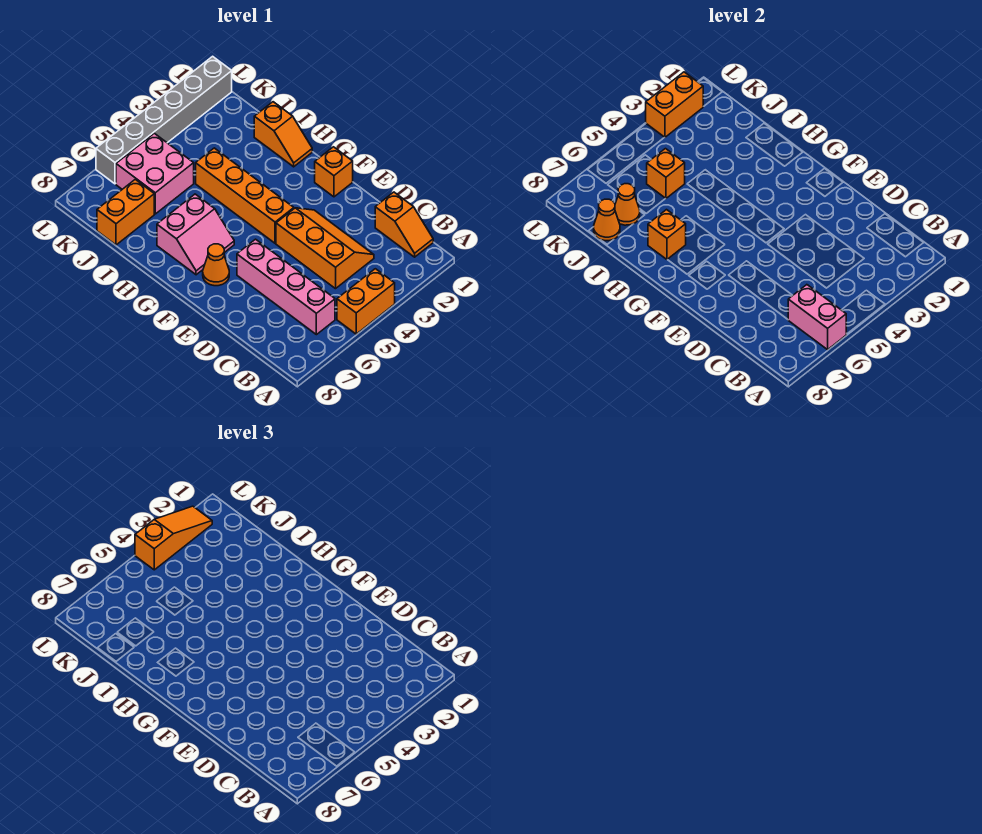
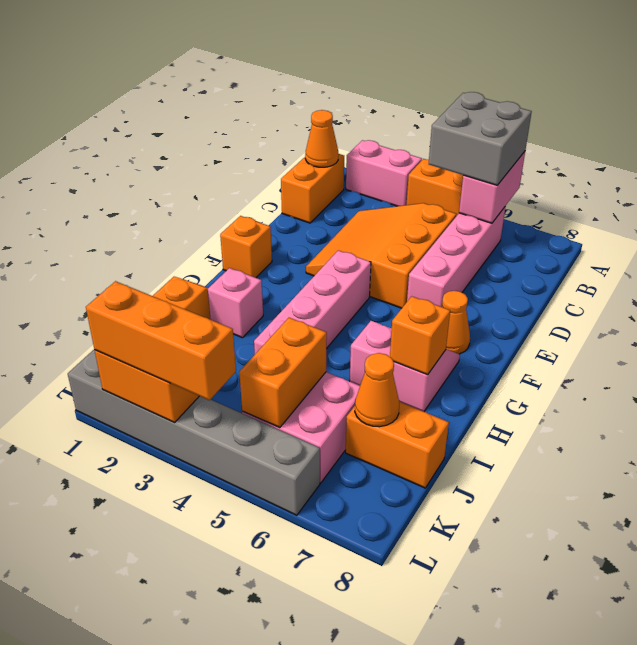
none -> pink brick A2:A3 level 1
none -> grey brick A5:B6 level 3
orange slope B1:C1 level 1 top C -> orange brick B1:C1 level 1
orange slope C3:E4 level 1 top 4 -> orange slope C3:E5 level 1 top 5
orange brick F4:I4 level 1 -> pink brick F4:I4 level 1
none -> pink brick H2 level 1
orange brick J5 level 2 -> orange brick J5:K5 level 2
orange cone J8 level 2 -> orange cone B1 level 2
orange slope L2:L4 level 3 top 4 -> orange brick L2:L4 level 3

